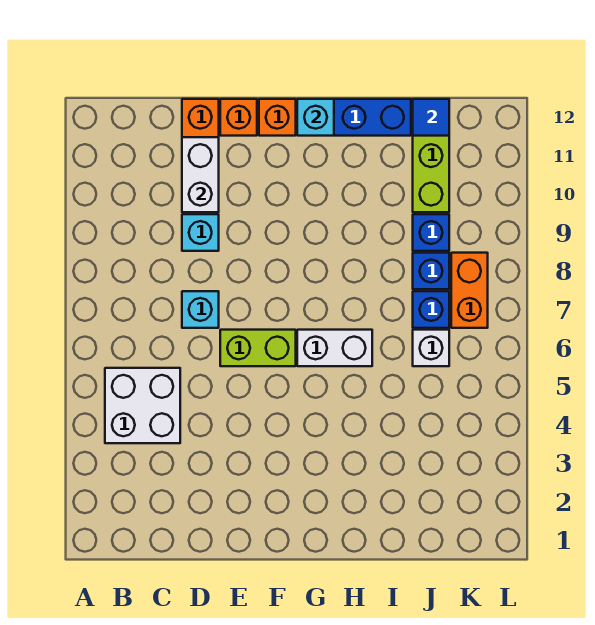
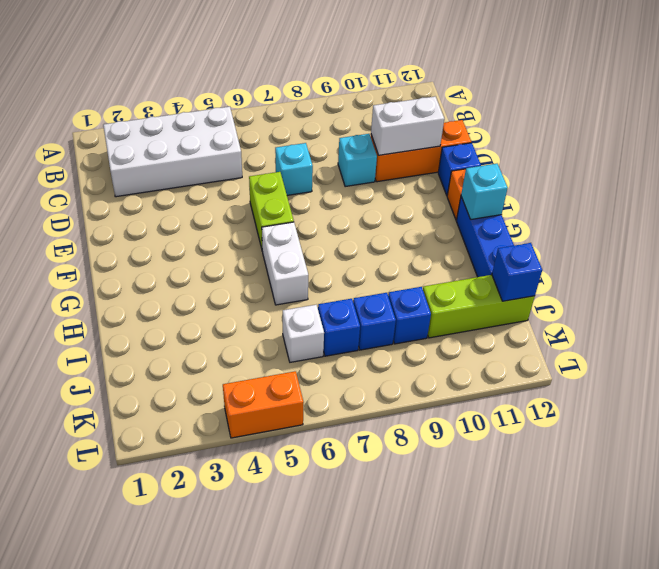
white brick B4:C5 level 1 -> white brick B2:C5 level 1
orange brick E12 level 1 -> blue brick E12 level 1
blue tile J12 level 2 -> blue brick J12 level 2
orange brick K7:K8 level 1 -> orange brick L4:L5 level 1

